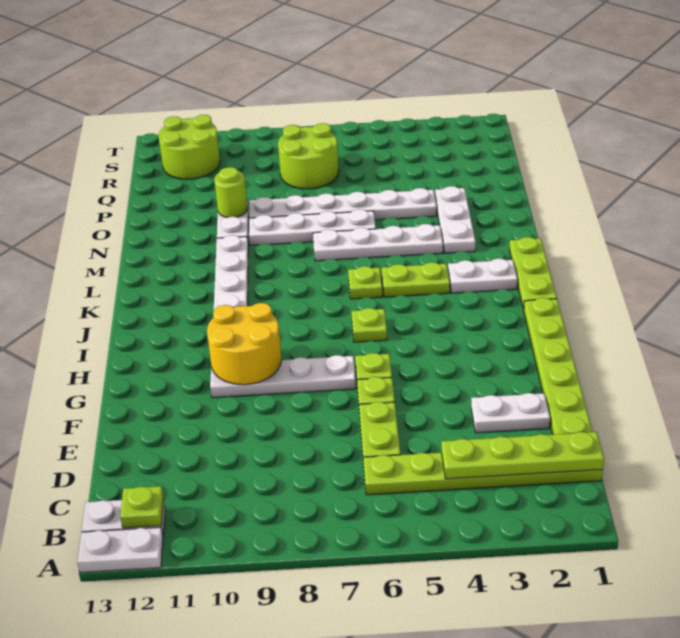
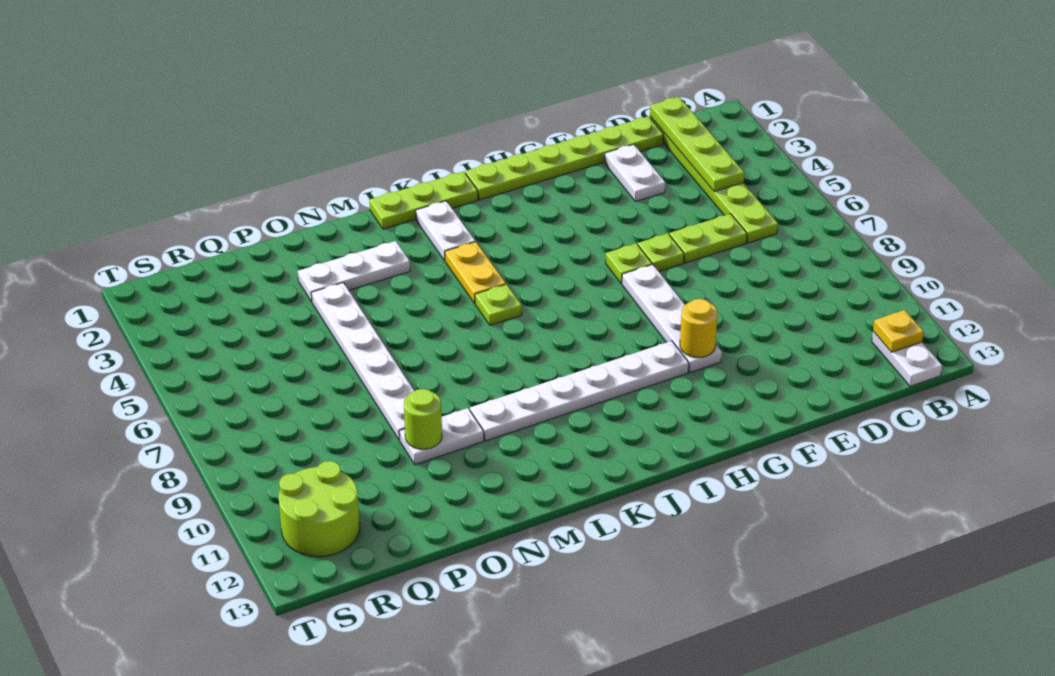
white plate A12:A13 level 1 -> none
lime plate B12 level 2 -> yellow plate B12 level 2
yellow round brick G9:H10 level 2 -> yellow round brick G10 level 2
lime plate I6 level 1 -> none
lime plate K4:K5 level 1 -> yellow plate K4:K5 level 1
white plate M4:M7 level 1 -> none
white plate N6:N9 level 1 -> none
lime round brick Q7:R8 level 1 -> none

